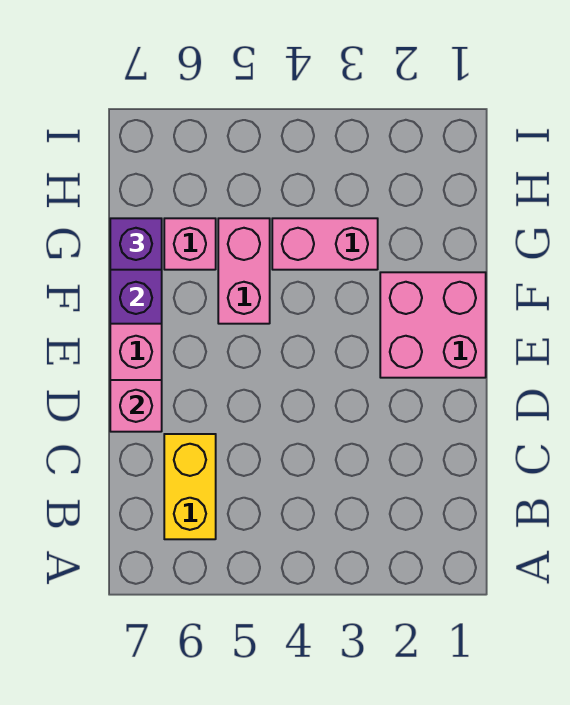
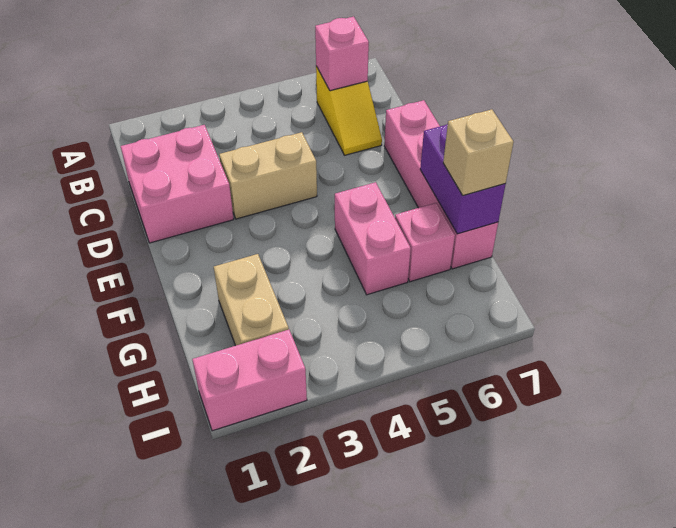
yellow brick B6:C6 level 1 -> yellow slope B6:C6 level 1 top B
none -> tan brick D3:D4 level 1
pink brick D7 level 2 -> pink brick B6 level 2
pink brick E1:F2 level 1 -> pink brick C1:D2 level 1
none -> tan brick G2:H2 level 1
pink brick G3:G4 level 1 -> pink brick I1:I2 level 1
purple brick G7 level 3 -> tan brick G7 level 3

